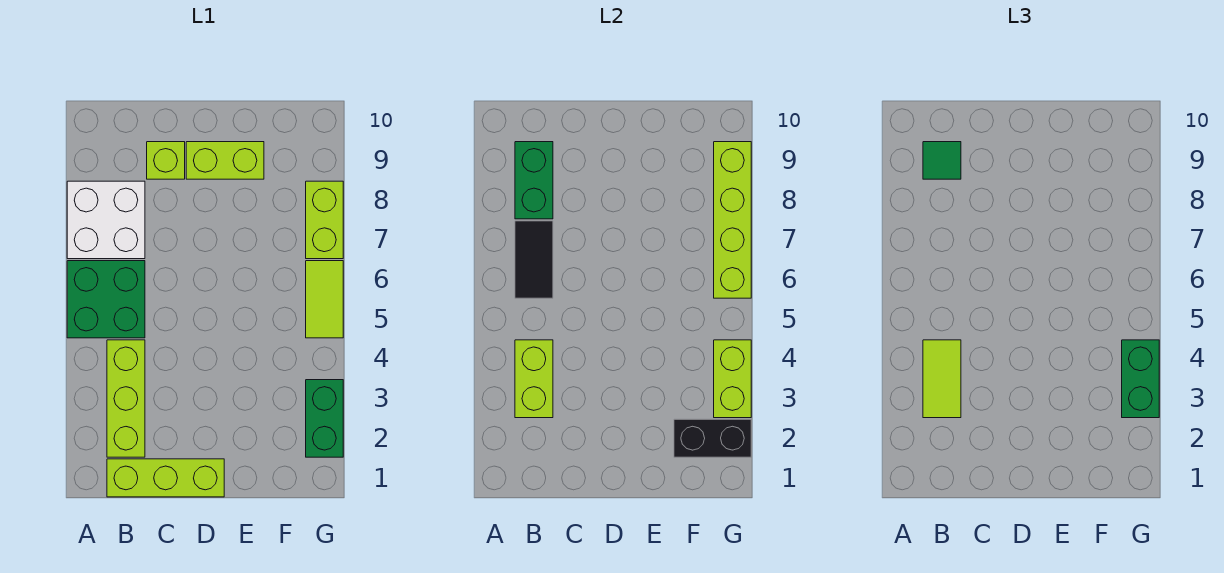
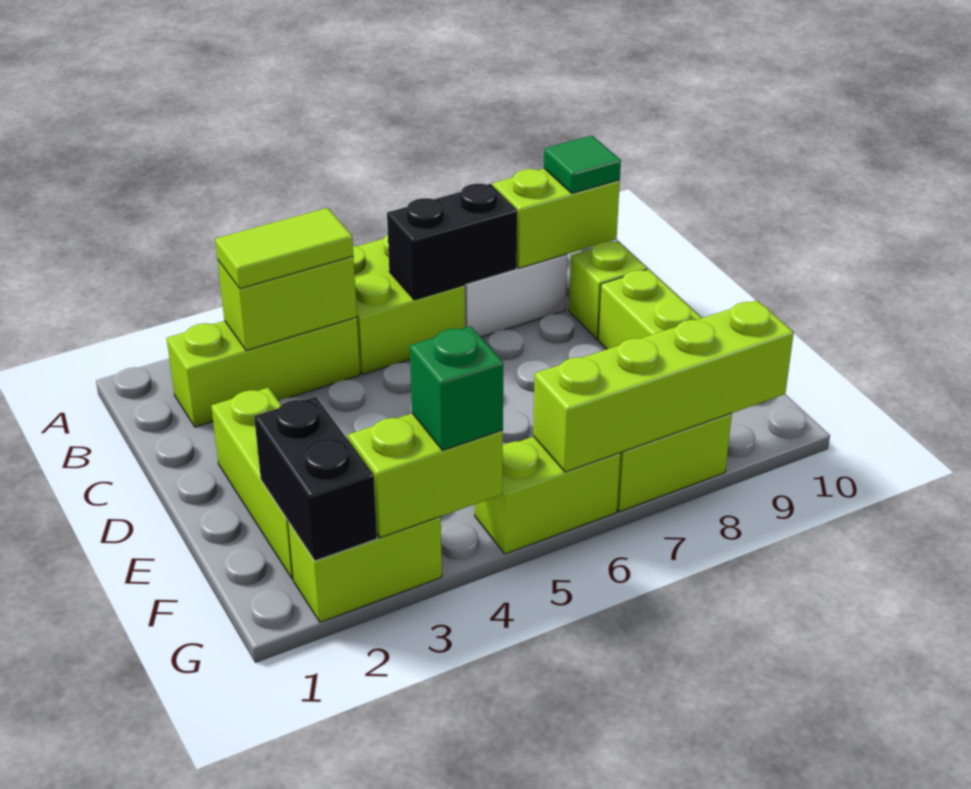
green brick A5:B6 level 1 -> lime brick A5:B6 level 1
lime brick B1:D1 level 1 -> lime brick D2:F2 level 1
black tile B6:B7 level 2 -> black brick B6:B7 level 2
green brick B8:B9 level 2 -> lime brick B8:B9 level 2
green brick G2:G3 level 1 -> lime brick G2:G3 level 1
green brick G3:G4 level 3 -> green brick G4 level 3
lime tile G5:G6 level 1 -> lime brick G5:G6 level 1

